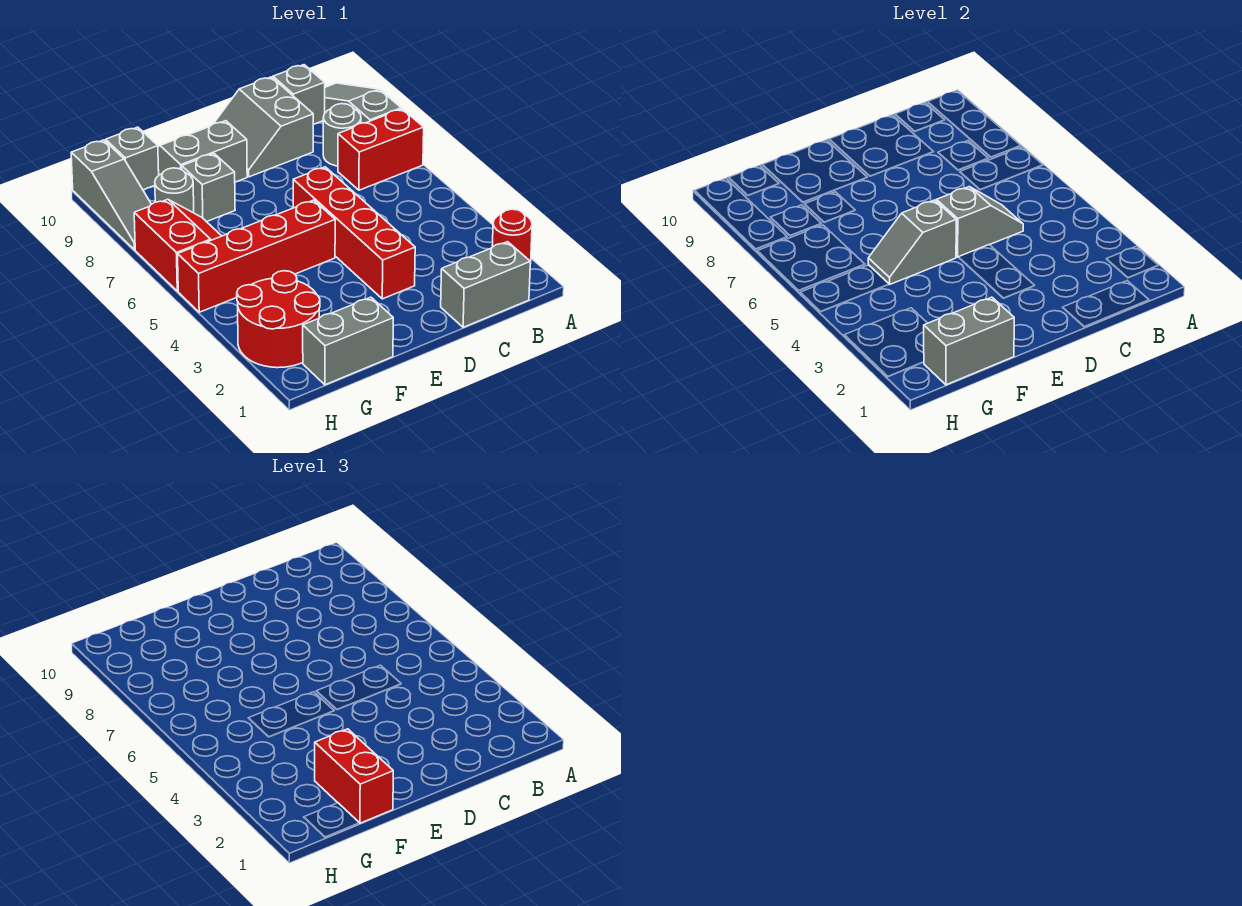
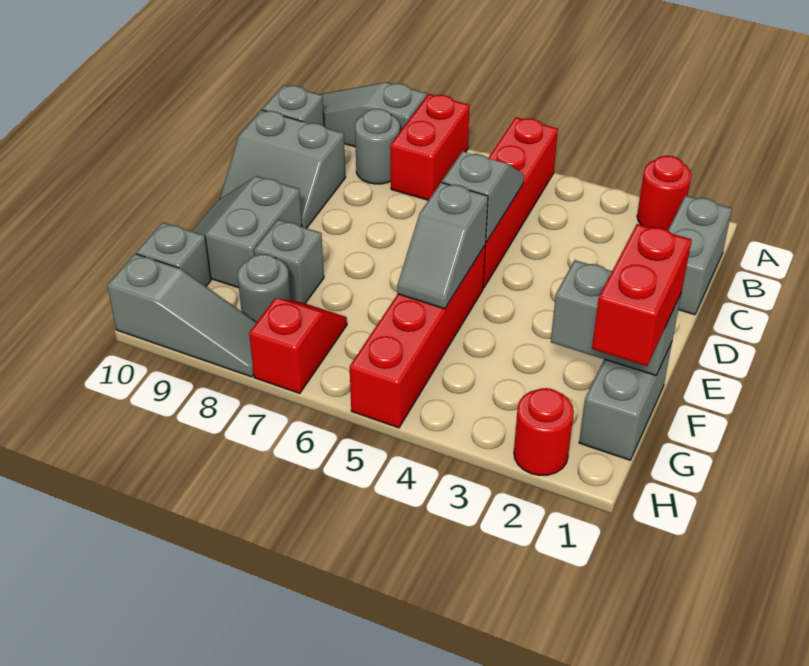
red brick D3:D6 level 1 -> red brick A5:D5 level 1
grey brick F1:G1 level 2 -> grey brick F1:F2 level 2
red brick F1:F2 level 3 -> red brick F1:G1 level 3
red round brick G2:H3 level 1 -> red round brick H2 level 1
red slope G6:H7 level 1 top H -> red slope G7:H7 level 1 top H

